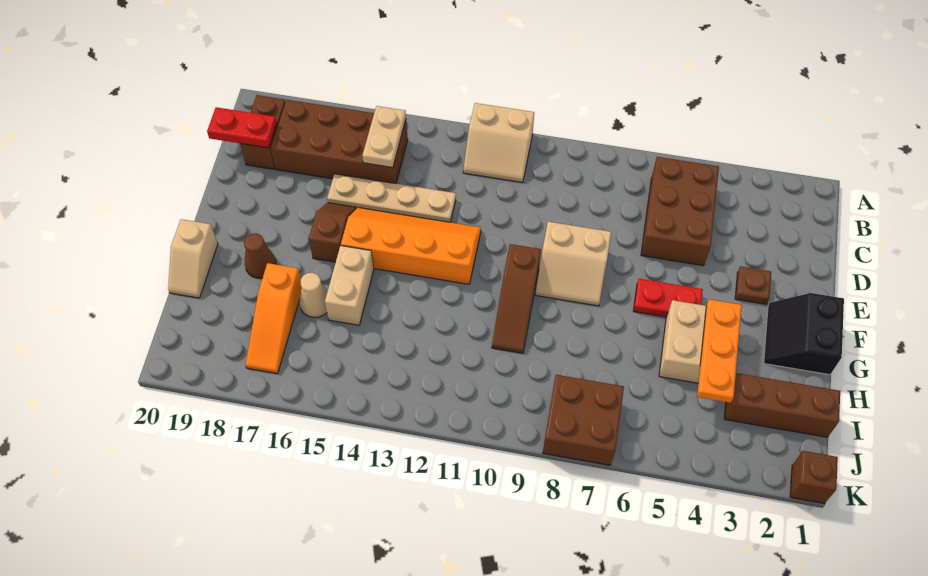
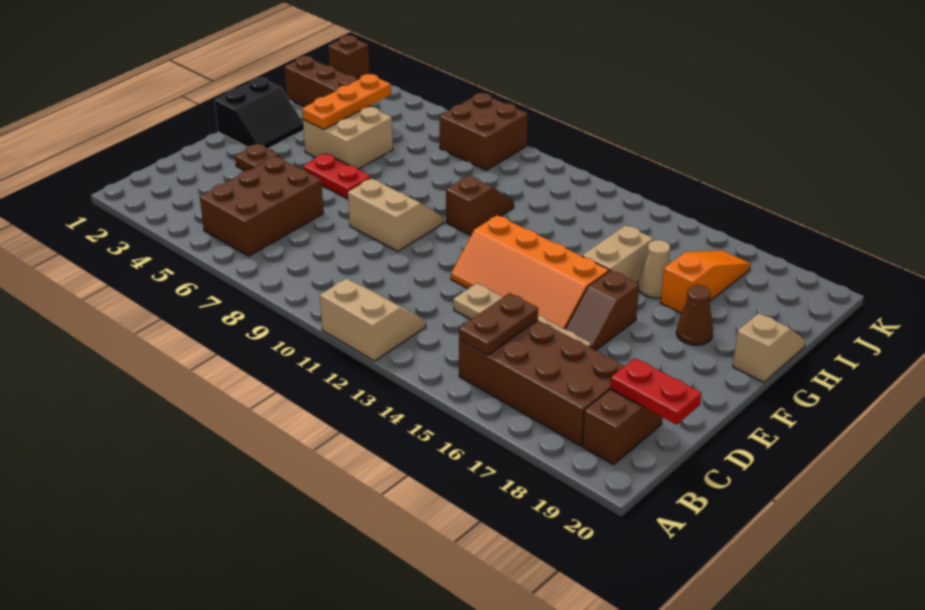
tan plate B15:C15 level 2 -> brown plate B15:C15 level 2
brown slope F10:H10 level 1 top F -> brown slope G10:H10 level 1 top G

